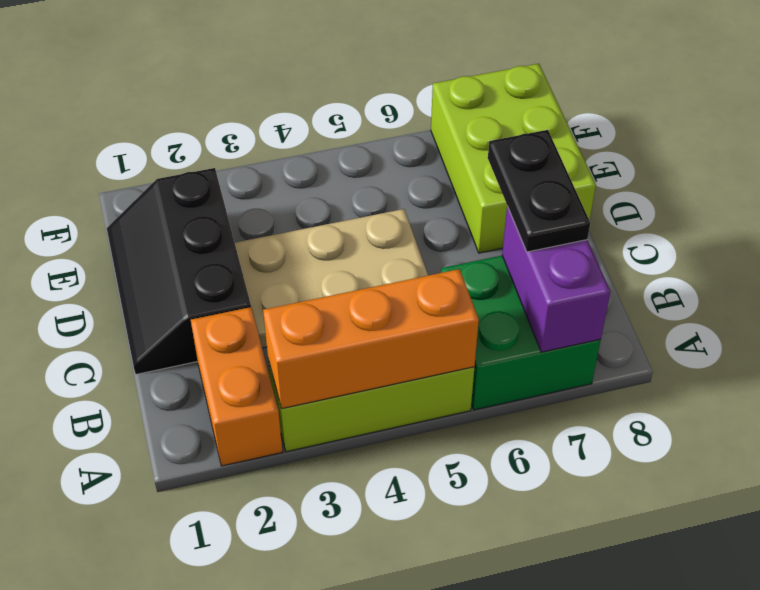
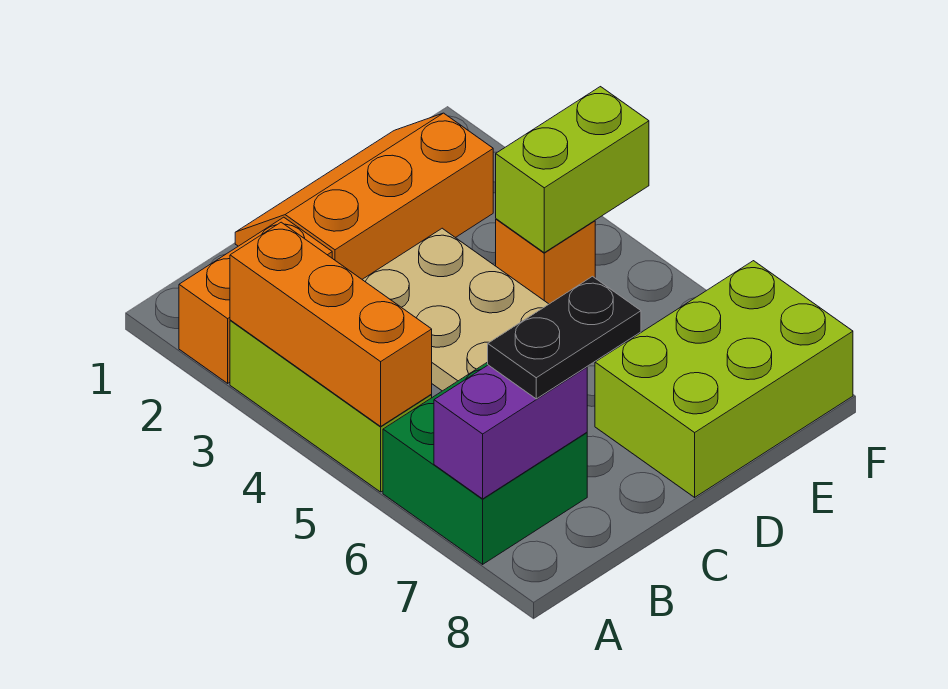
black slope C1:E2 level 1 top 2 -> orange slope C1:E2 level 1 top 2
none -> orange brick E4 level 1
none -> lime brick E4:F4 level 2

